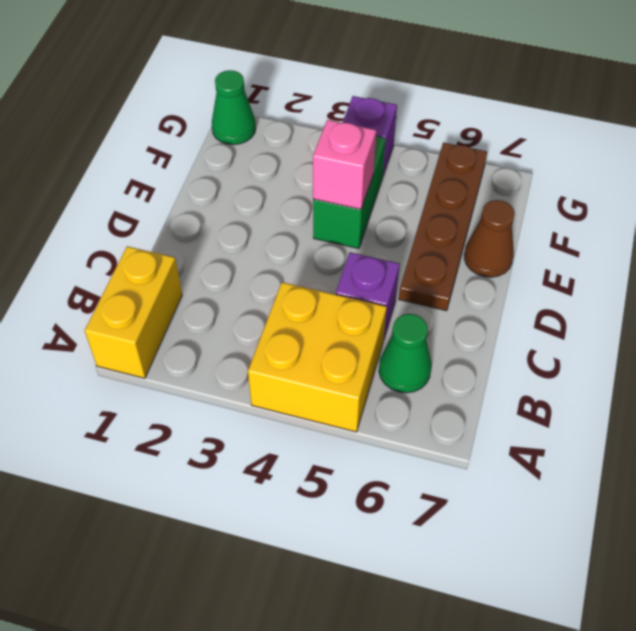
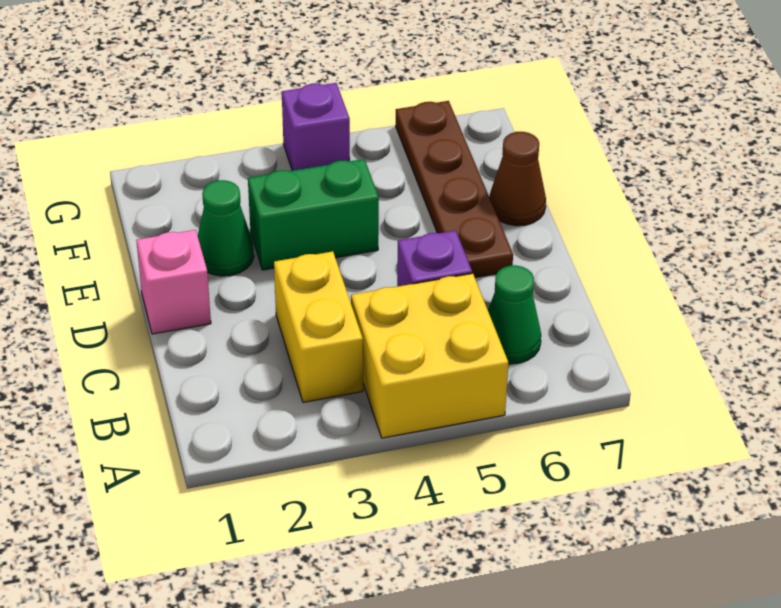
yellow brick A1:B1 level 1 -> yellow brick B3:C3 level 1
green brick E4:F4 level 1 -> green brick E3:E4 level 1
pink brick E4 level 2 -> pink brick D1 level 1
green cone G1 level 1 -> green cone E2 level 1

